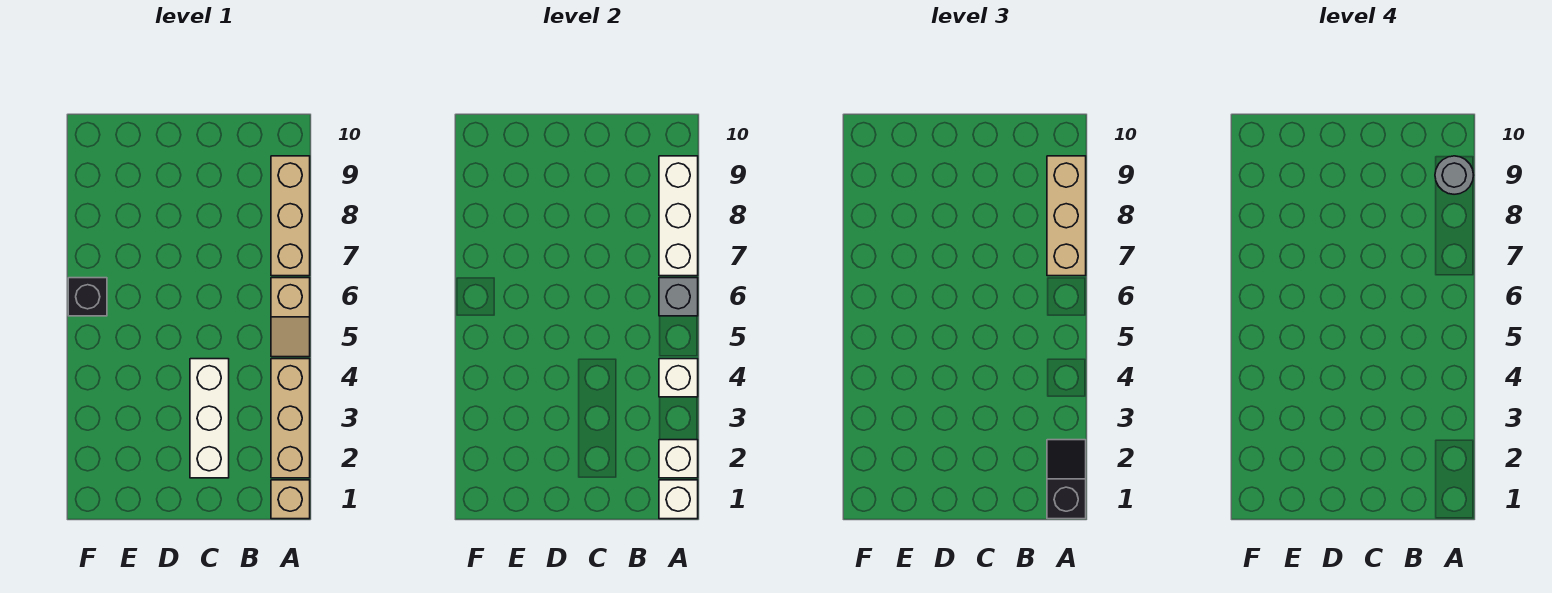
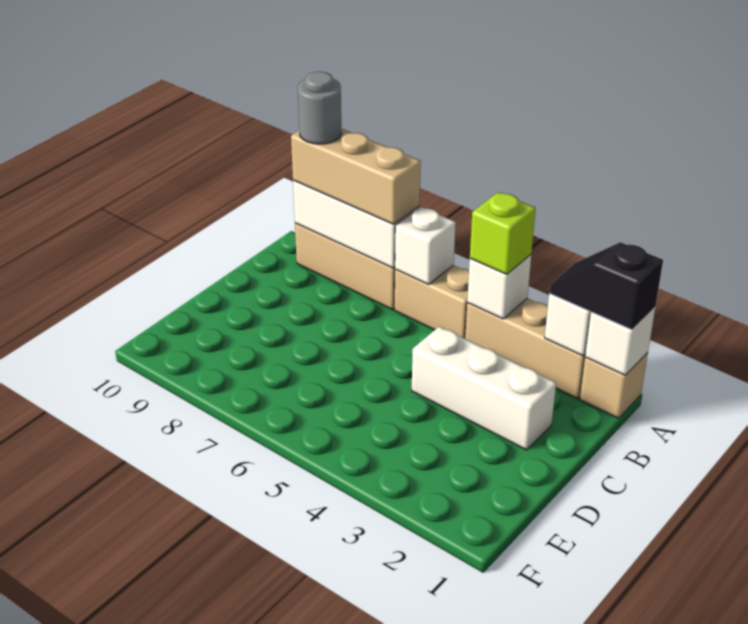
none -> lime brick A4 level 3
tan slope A5:A6 level 1 top 6 -> tan brick A5:A6 level 1
grey brick A6 level 2 -> white brick A6 level 2
black brick F6 level 1 -> none

